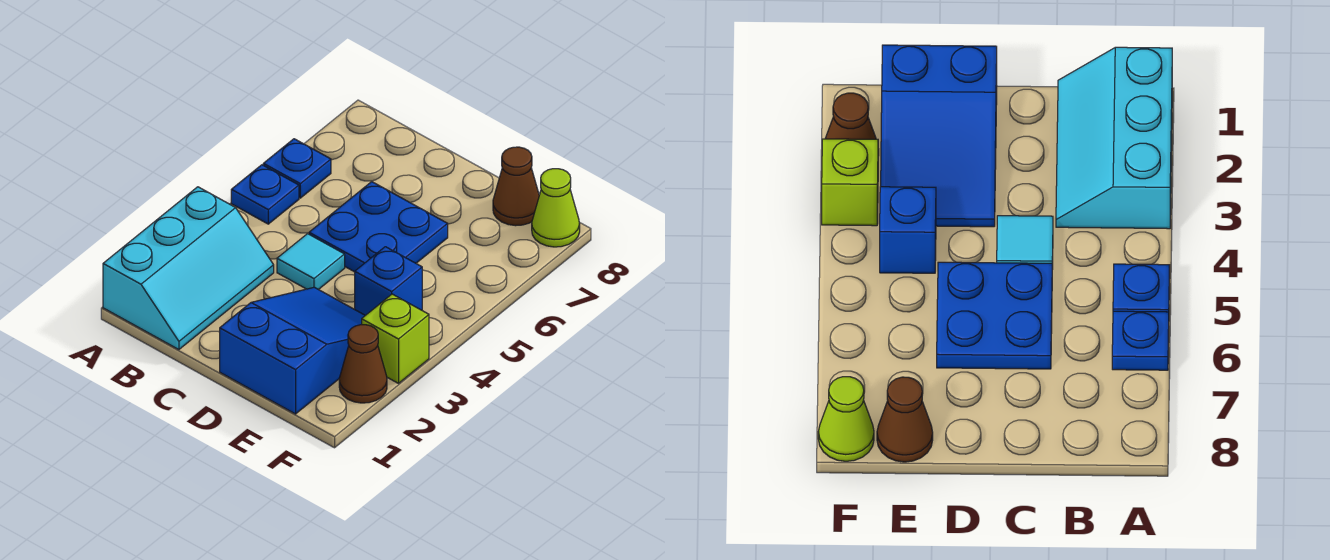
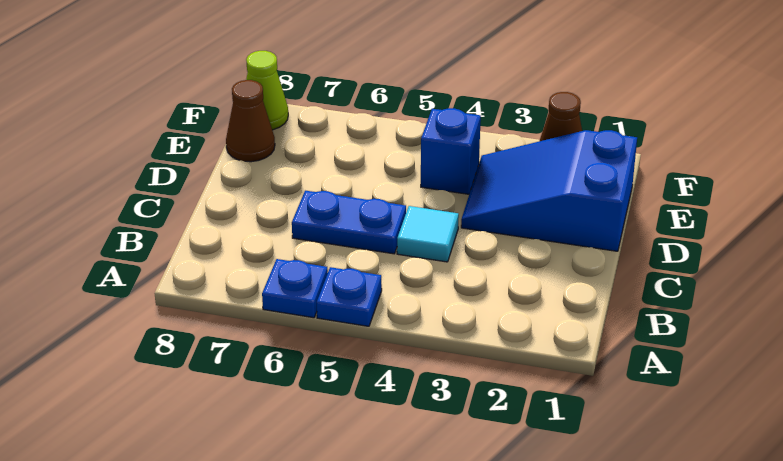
cyan slope A1:B3 level 1 top A -> none
blue plate C5:D6 level 1 -> blue plate C5:C6 level 1
lime brick F3 level 1 -> none

